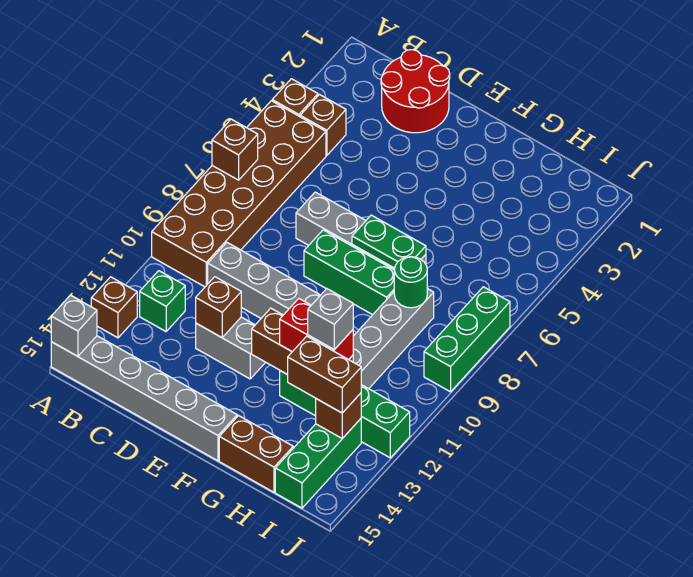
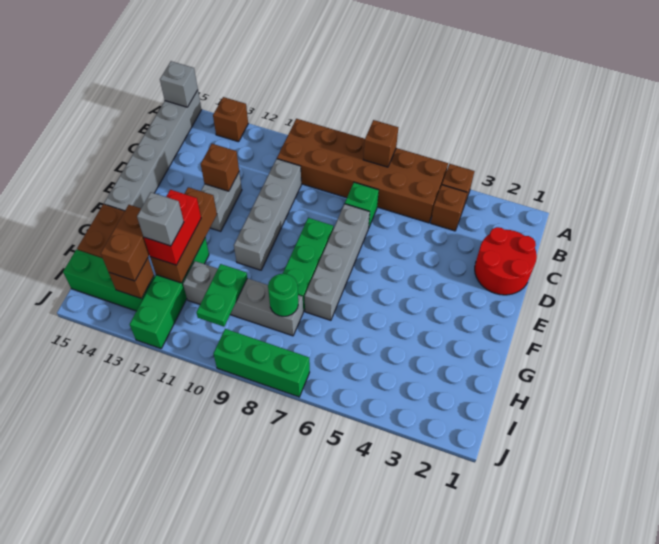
green brick B12 level 1 -> green brick C7 level 1
green plate F7:G7 level 2 -> green plate H10:I10 level 2

